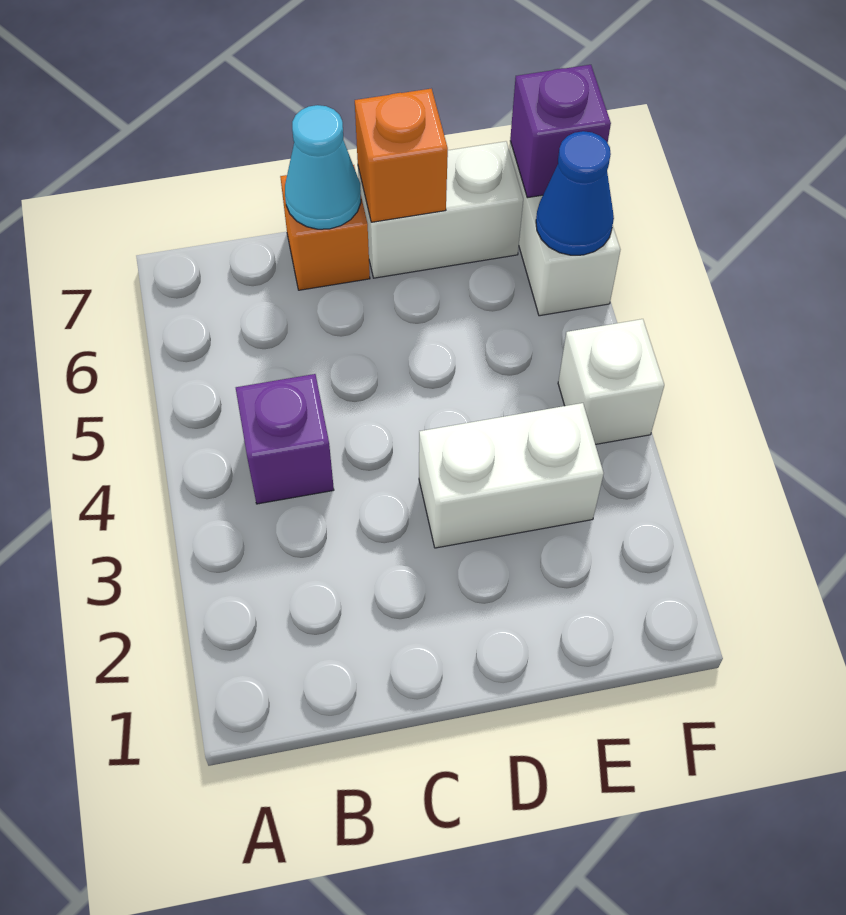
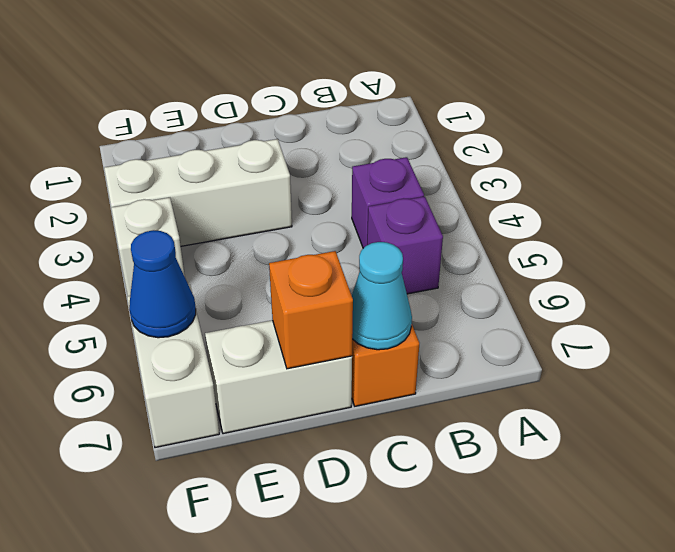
white brick D3:E3 level 1 -> white brick D3:F3 level 1
purple brick F7 level 2 -> purple brick B5 level 1

